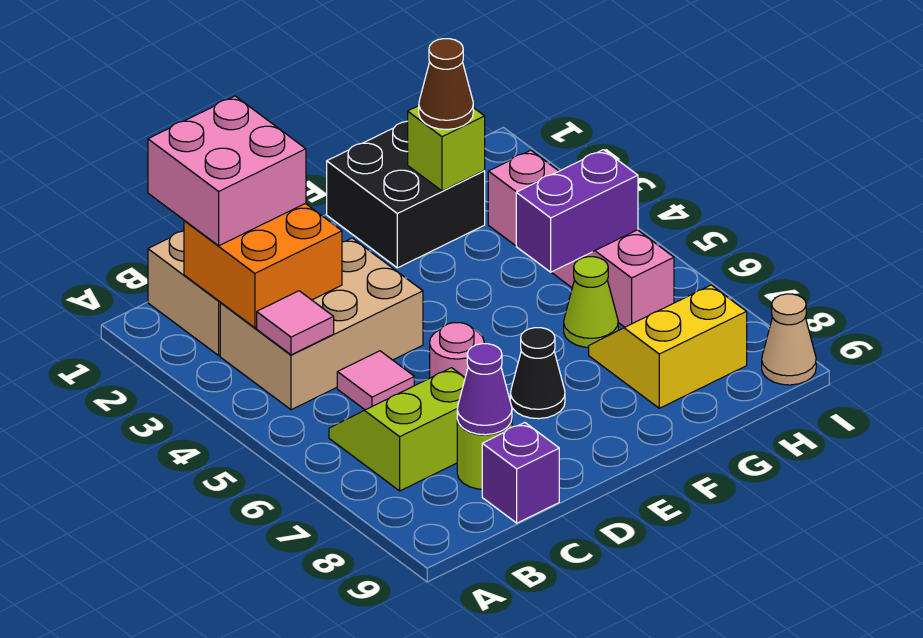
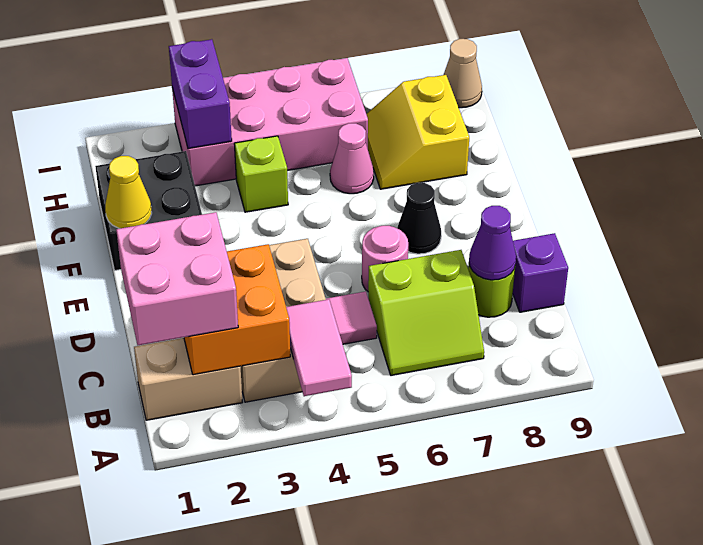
pink tile B4 level 2 -> pink tile A4:B4 level 2
lime slope B6:C7 level 1 top 7 -> lime slope B6:C7 level 1 top C
none -> yellow cone F1 level 2
lime brick G2 level 2 -> lime brick G4 level 1
brown cone G2 level 3 -> none
purple brick G5:H5 level 2 -> purple brick H3:I3 level 2
lime cone G6 level 1 -> pink cone G6 level 1
pink brick H3:H6 level 1 -> pink brick H3:I6 level 1

